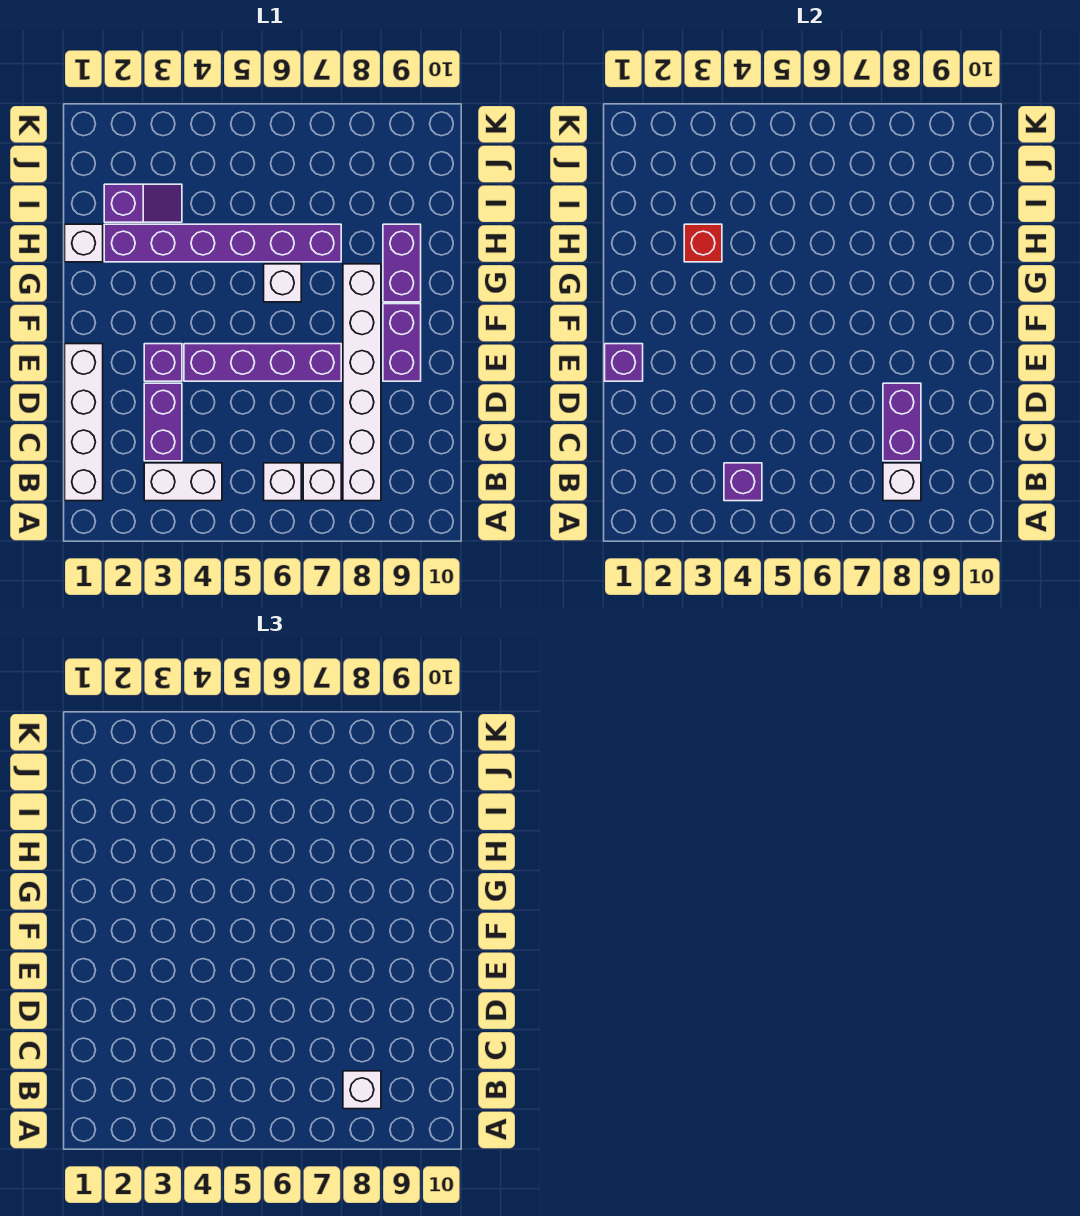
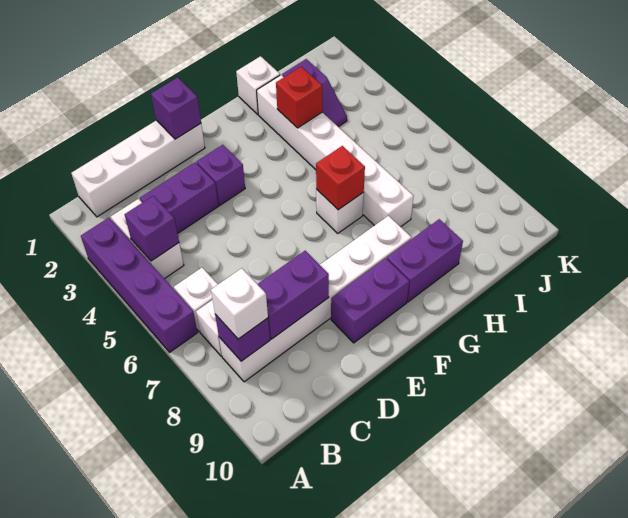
white brick B8 level 2 -> purple brick B8 level 2
purple brick E4:E7 level 1 -> purple brick A3:A6 level 1
none -> red brick G6 level 2
purple brick H2:H7 level 1 -> white brick H2:H7 level 1

